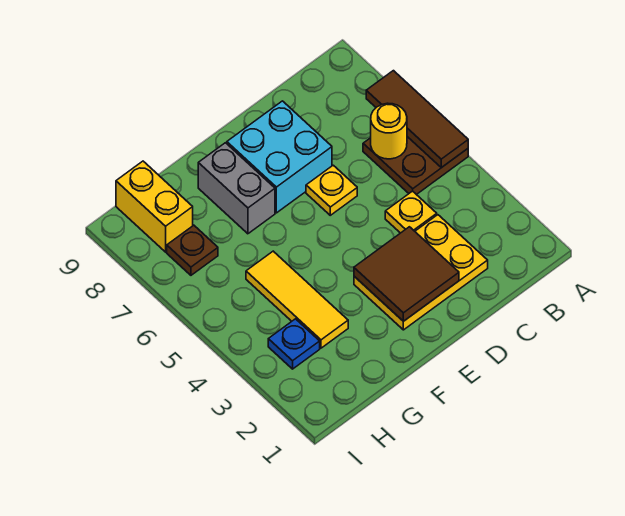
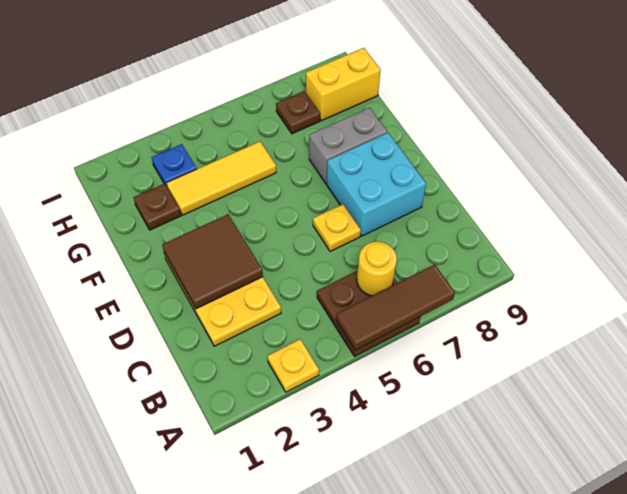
yellow plate C4 level 1 -> yellow plate A3 level 1
none -> brown plate G2 level 1

